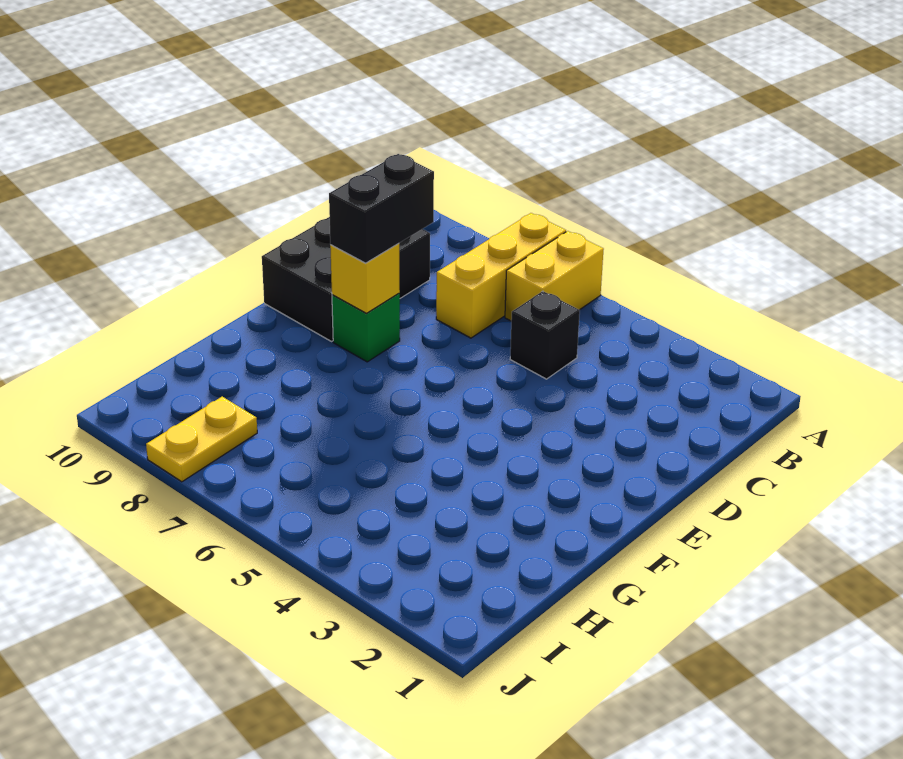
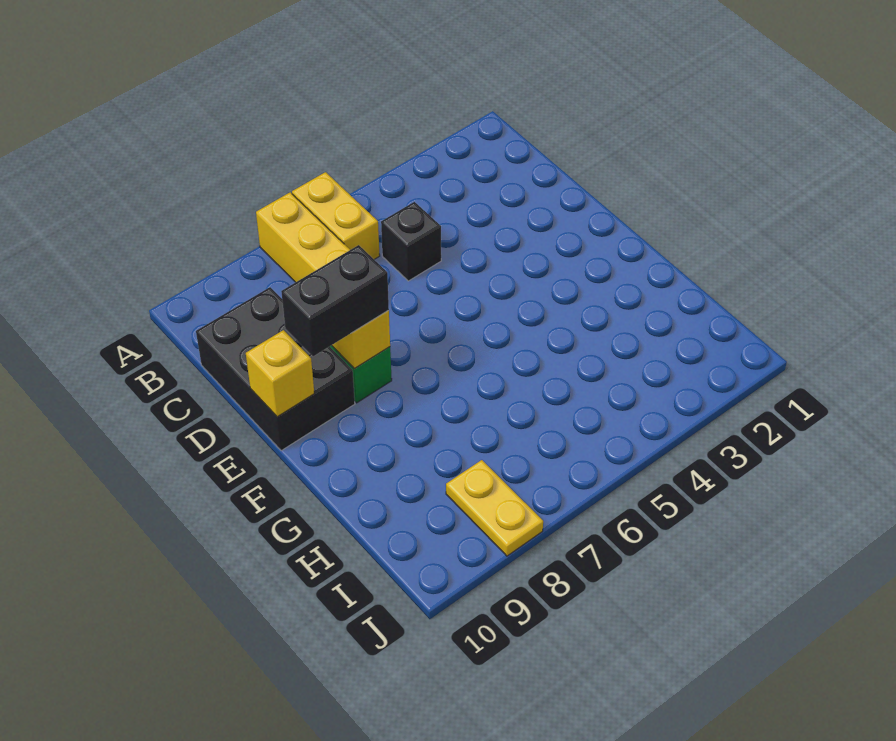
black brick D8:E8 level 3 -> black brick E8:E9 level 3
none -> yellow brick E10 level 2

